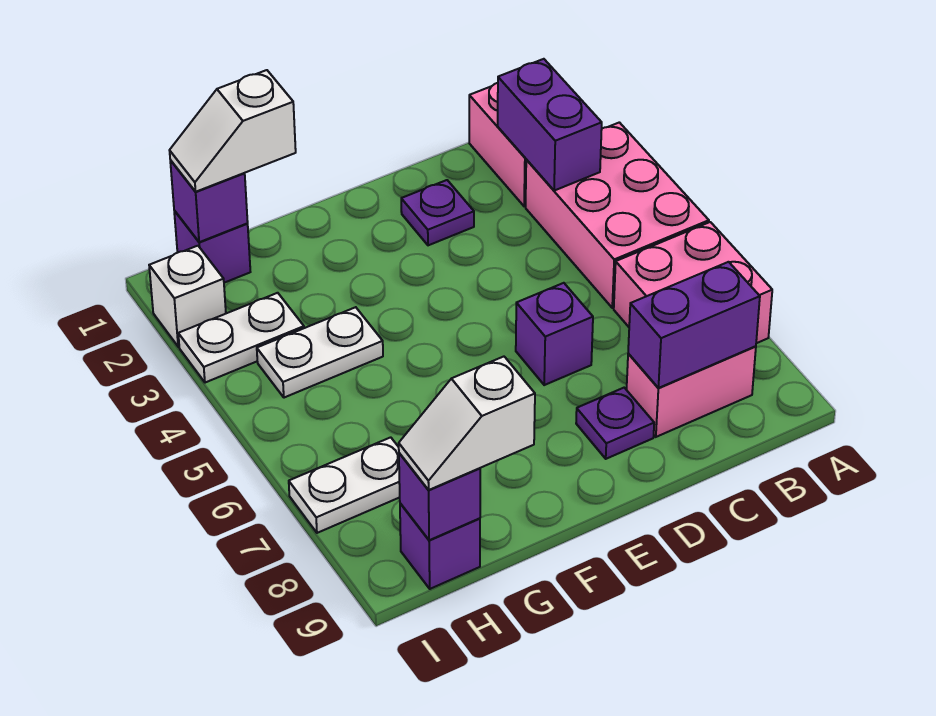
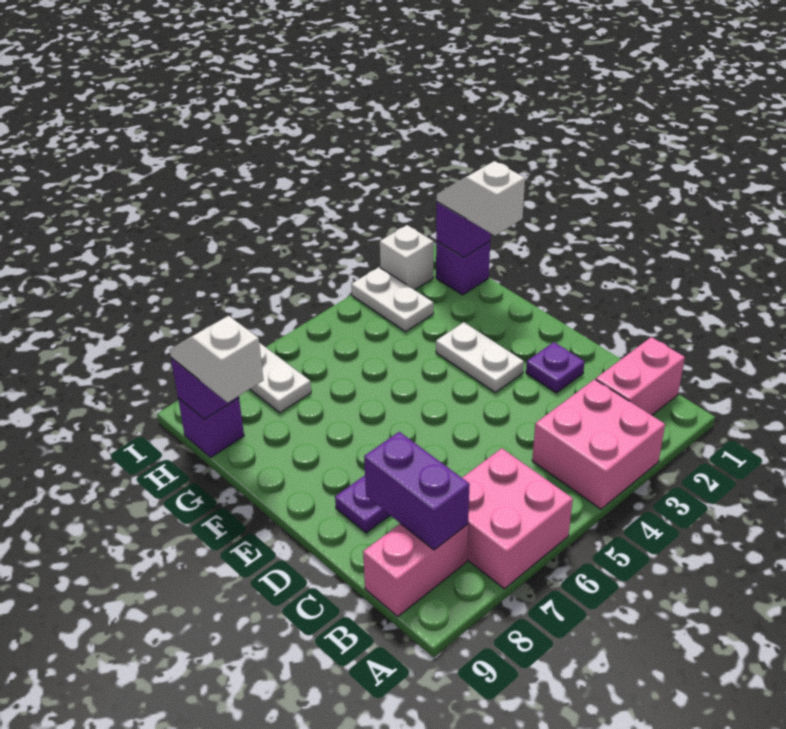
pink brick A3:B5 level 1 -> pink brick A3:B4 level 1
purple brick B2:B3 level 2 -> none
pink brick B8:C8 level 1 -> pink brick B8:B9 level 1
purple brick D6 level 1 -> none
white plate G4:H4 level 1 -> white plate E3:F3 level 1

